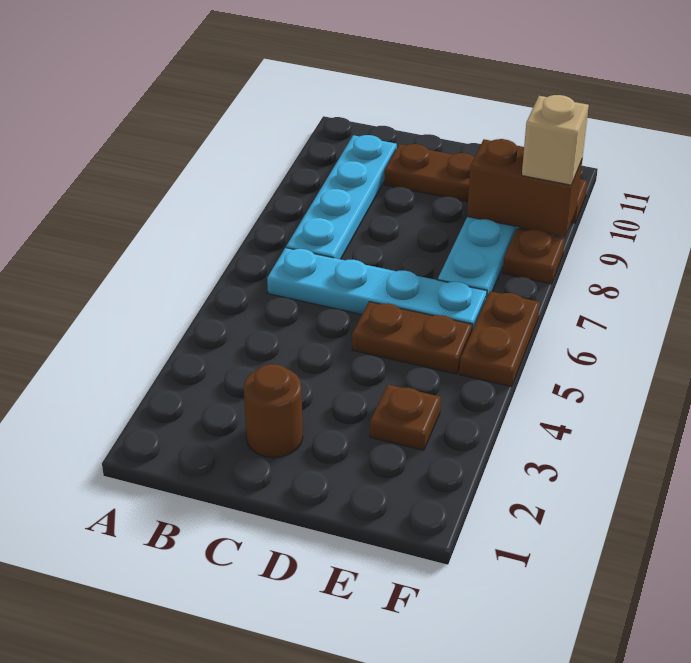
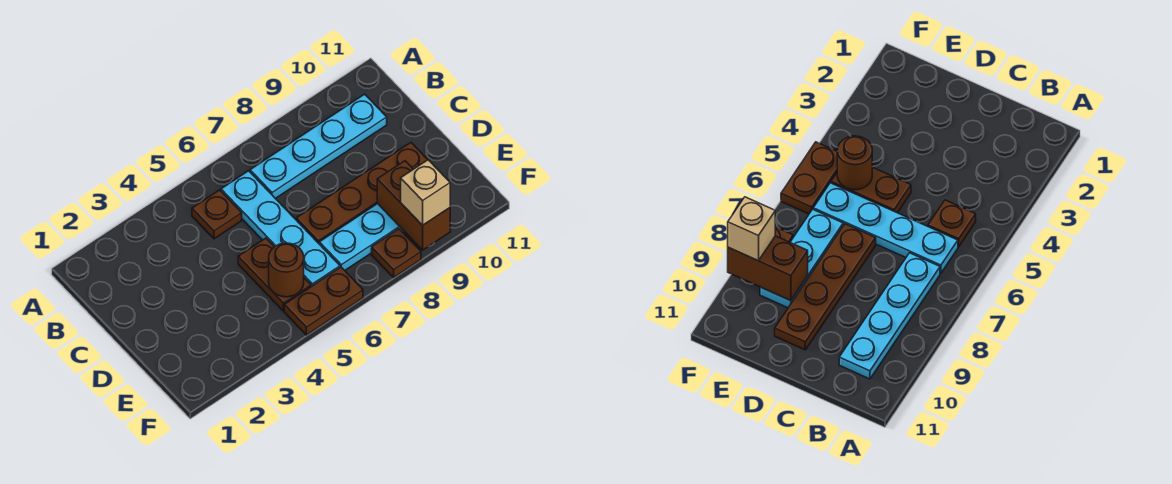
brown round brick C2 level 1 -> brown round brick E5 level 2
brown plate C10:F10 level 1 -> brown plate D7:D10 level 1
brown plate E3 level 1 -> brown plate B5 level 1

